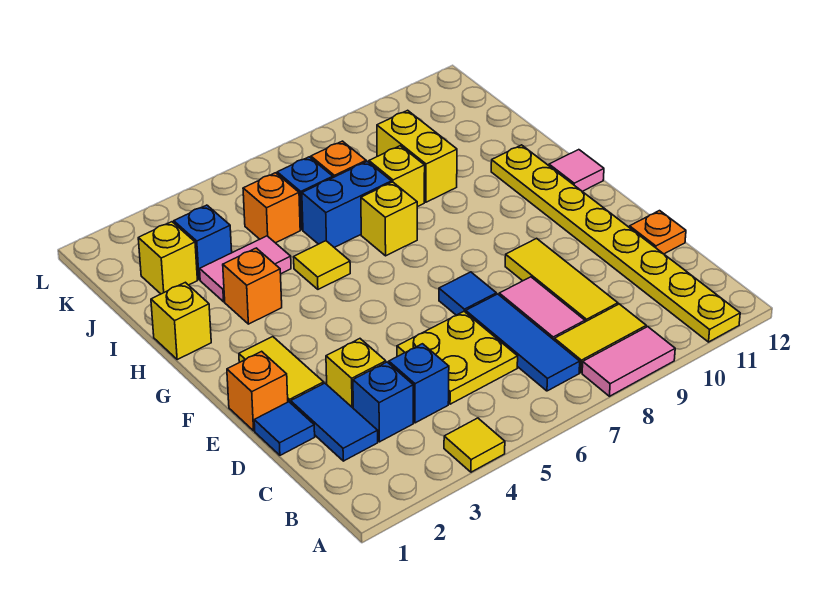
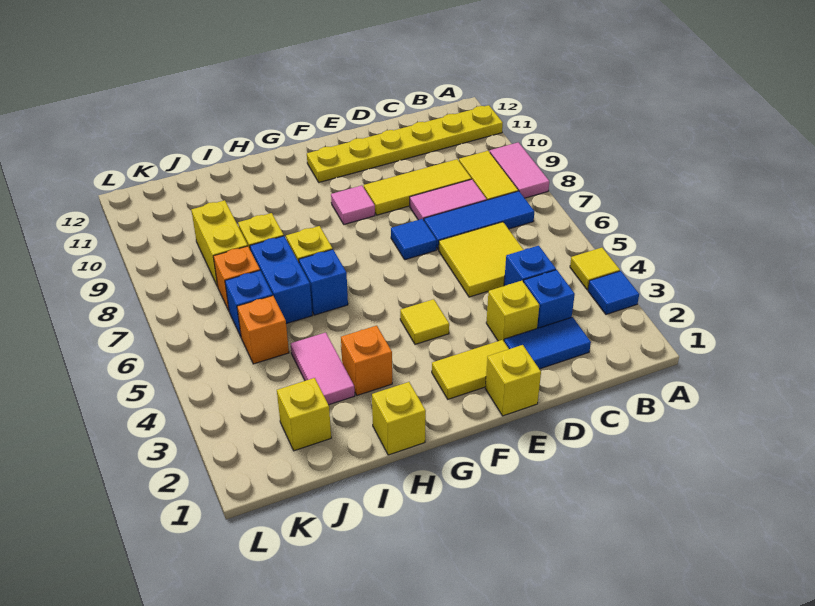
yellow plate A11:H11 level 1 -> yellow plate A11:F11 level 1
yellow plate C5:D6 level 1 -> yellow tile C5:D6 level 1
blue tile D1 level 1 -> blue tile A3 level 1
orange plate D12 level 1 -> none
orange brick E1 level 1 -> yellow brick E1 level 1
pink tile G12 level 1 -> pink tile F9 level 1
yellow tile H5 level 1 -> yellow tile F4 level 1
yellow brick I9:J9 level 1 -> yellow brick J8:J9 level 1
blue brick J3 level 1 -> blue brick H6 level 1

